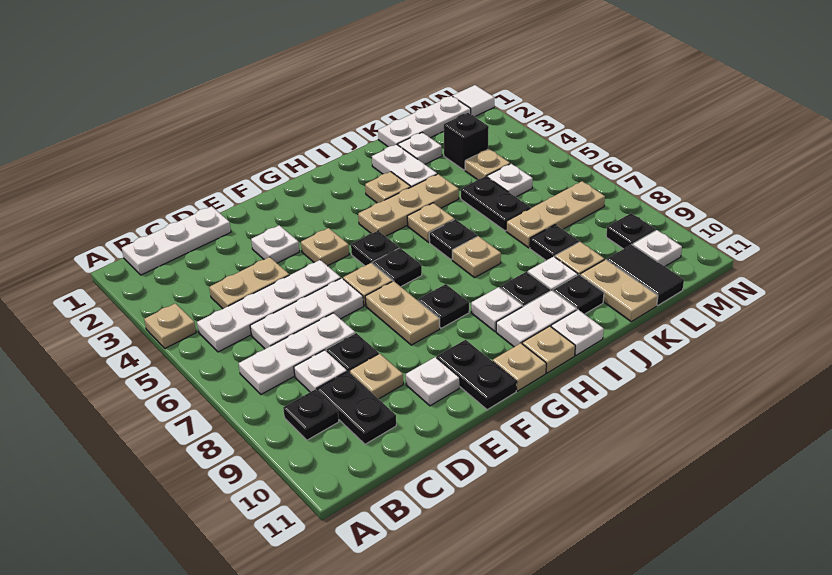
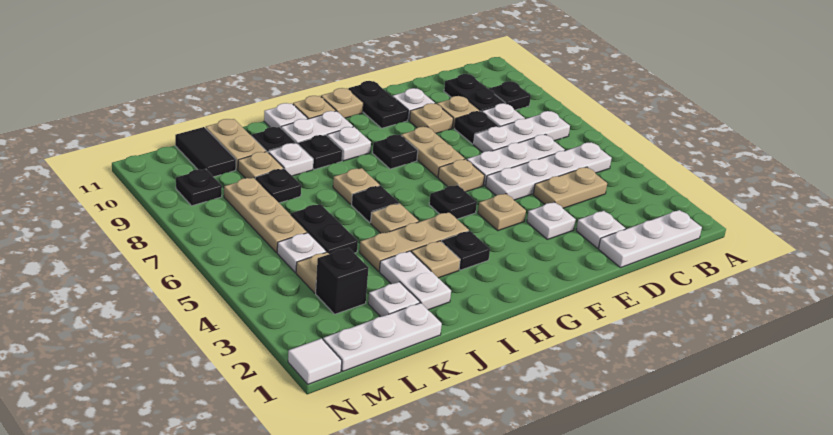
tan plate A4 level 1 -> tan plate E9 level 1
black plate G6 level 1 -> black plate H3 level 1
tan plate K7:M7 level 1 -> tan plate L6:L8 level 1
white plate M10 level 1 -> white plate D2 level 1

